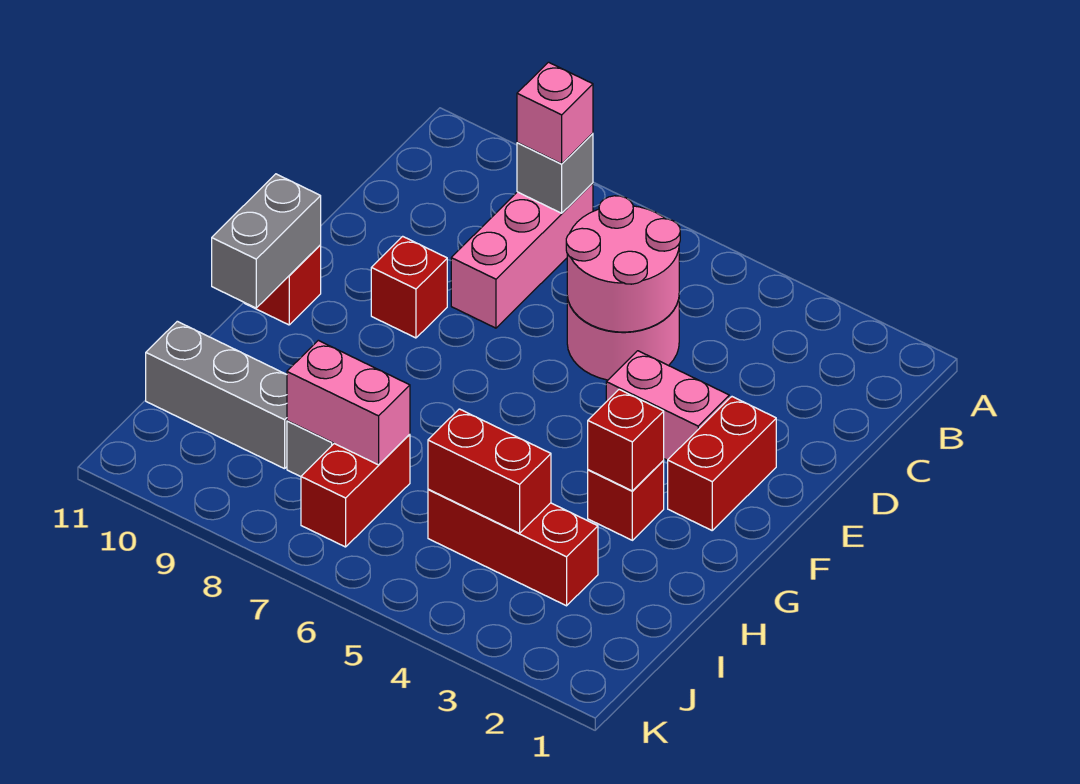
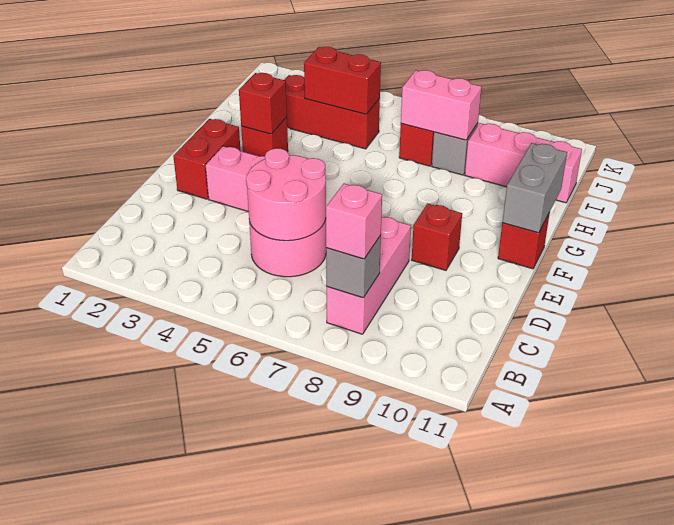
grey brick I9:I11 level 1 -> pink brick I9:I11 level 1

